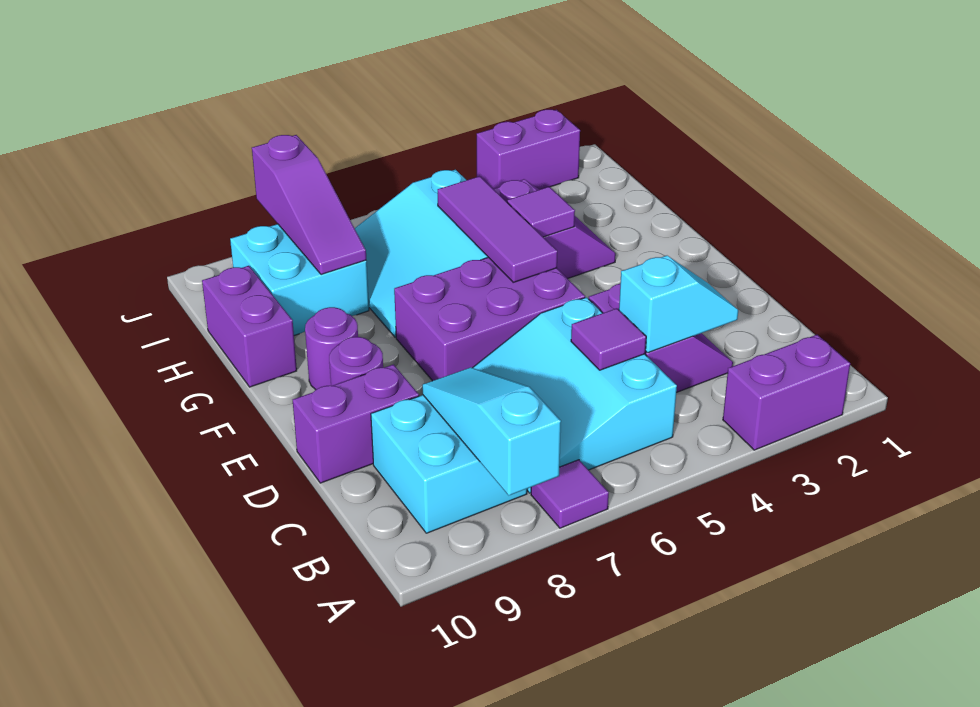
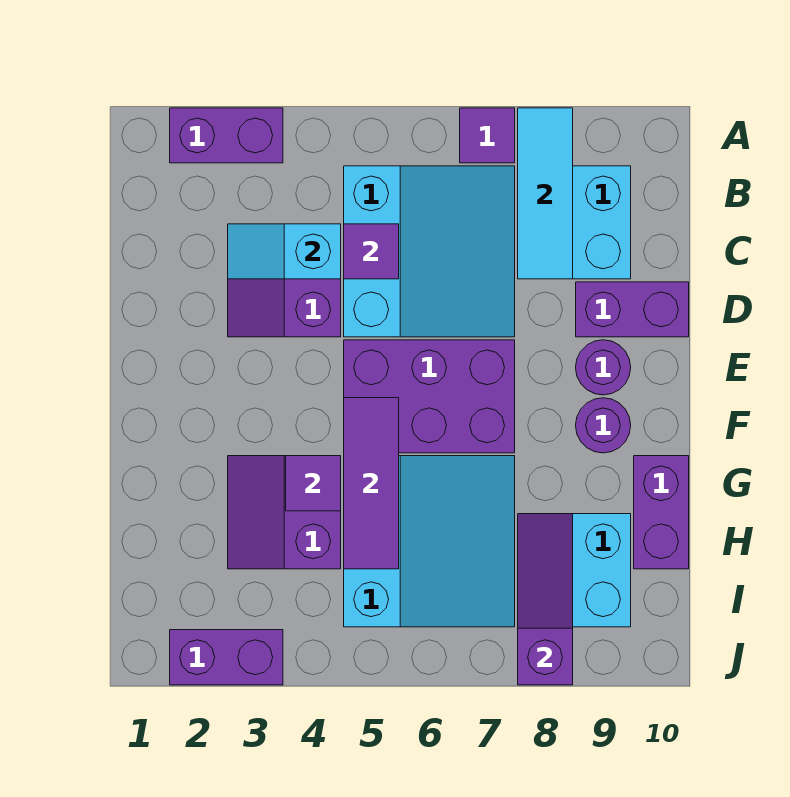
cyan slope A8:C8 level 2 top A -> cyan tile A8:C8 level 2

